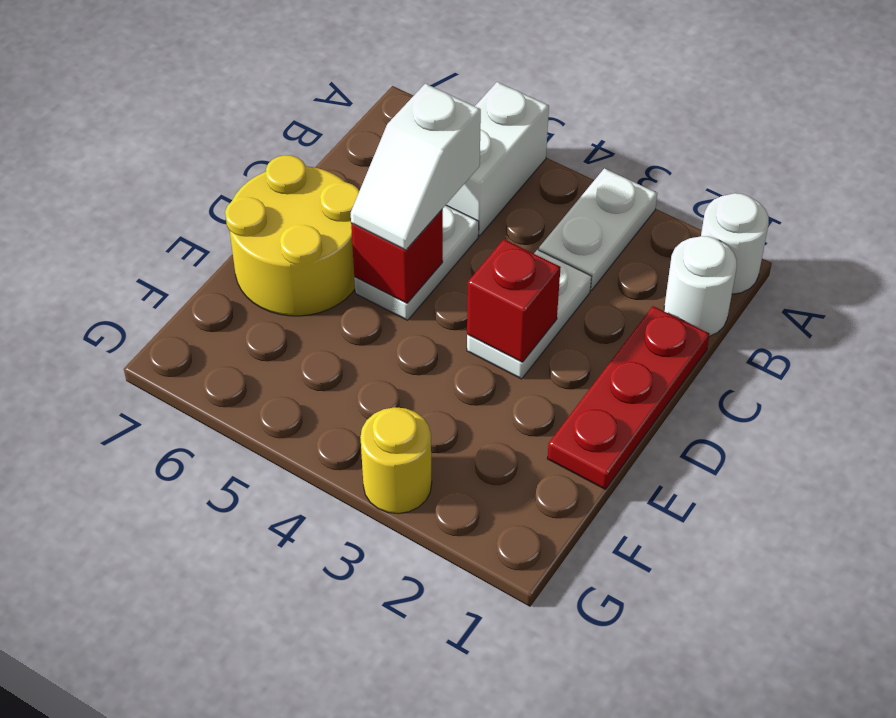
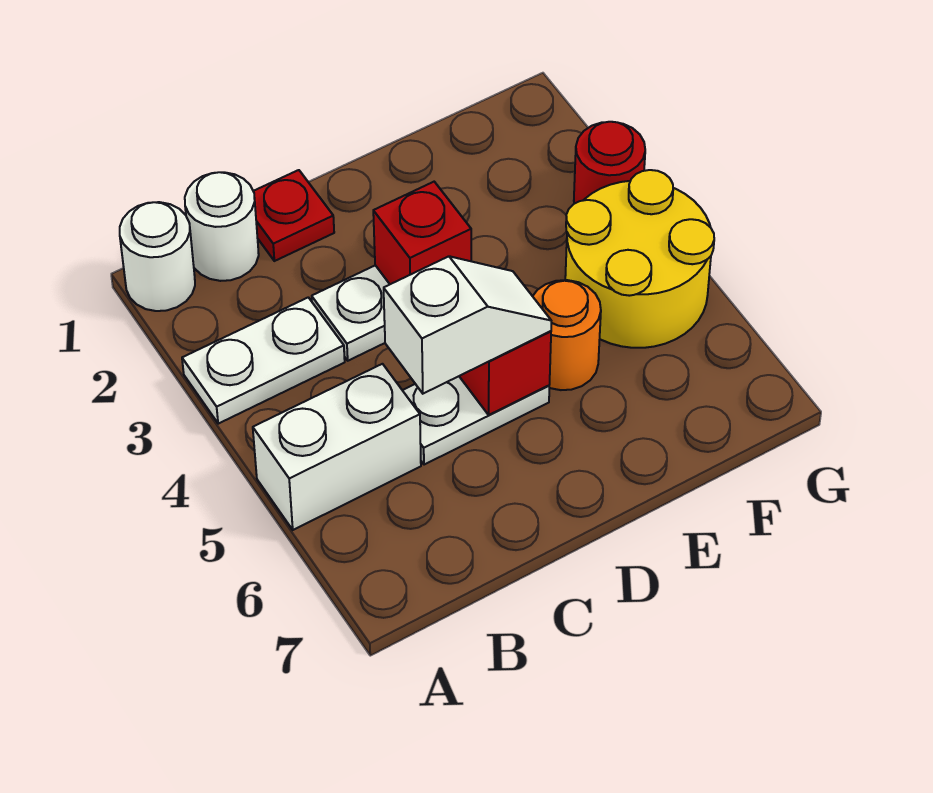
red plate C1:E1 level 1 -> red plate C1 level 1
yellow round brick D6:E7 level 1 -> yellow round brick F4:G5 level 1
none -> orange round brick E5 level 1
yellow round brick G3 level 1 -> red round brick G3 level 1

